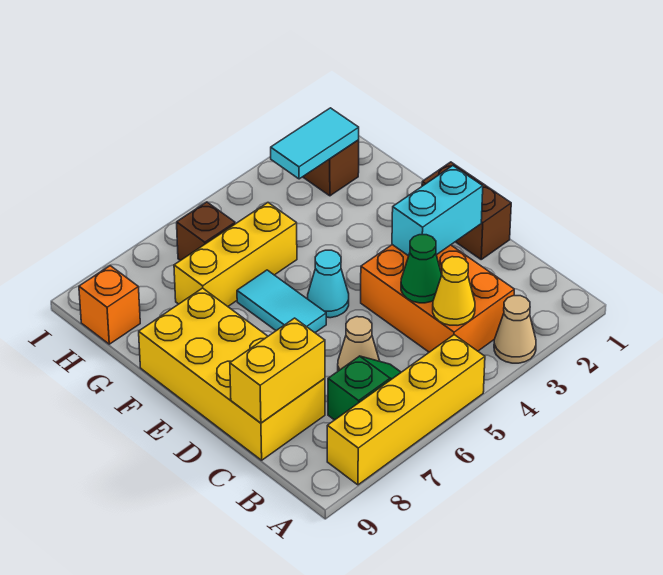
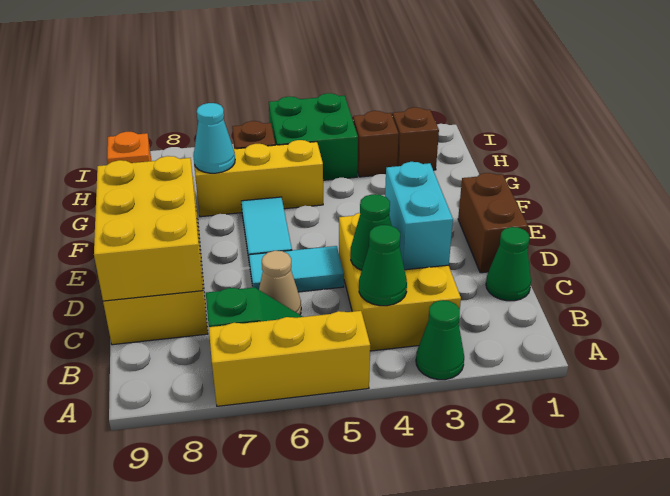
tan cone A3 level 1 -> green cone A3 level 1
yellow brick A5:A8 level 1 -> yellow brick A5:A7 level 1
orange brick B3:D4 level 1 -> yellow brick B3:D4 level 1
yellow cone B4 level 2 -> green cone B4 level 2
none -> green cone C1 level 1
yellow brick C8:C9 level 2 -> yellow brick C8:E9 level 2
cyan brick D2:D3 level 2 -> cyan brick C3:D3 level 2
cyan cone E5 level 1 -> cyan cone G7 level 2
cyan tile H2:H3 level 2 -> cyan tile D5:D6 level 1
none -> brown brick H3 level 1
none -> green brick H4:I5 level 1

